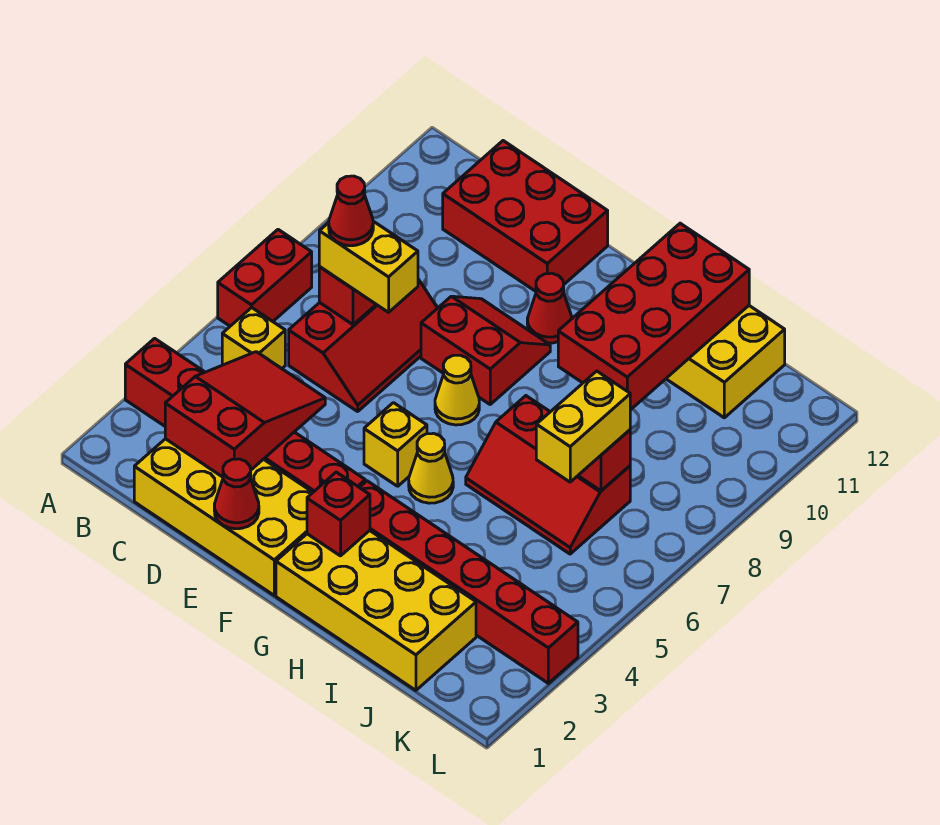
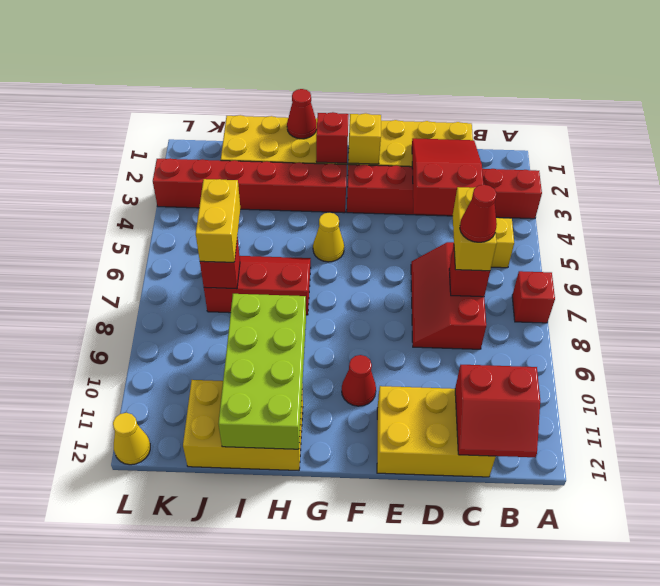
red brick A6:A7 level 1 -> red brick A7 level 1
red slope C2:D4 level 2 top 2 -> red slope C2:D4 level 2 top 4
yellow brick C7:D7 level 3 -> yellow brick C6:C7 level 3
red brick C11:E12 level 1 -> yellow brick C11:E12 level 1
red cone E1 level 2 -> red cone H1 level 2
red slope E8:F9 level 1 top 8 -> red slope B11:C12 level 2 top 11
yellow brick F5 level 1 -> yellow brick F2 level 2
yellow cone F7 level 1 -> yellow cone L12 level 1
red brick H9:I12 level 2 -> lime brick H9:I12 level 2

